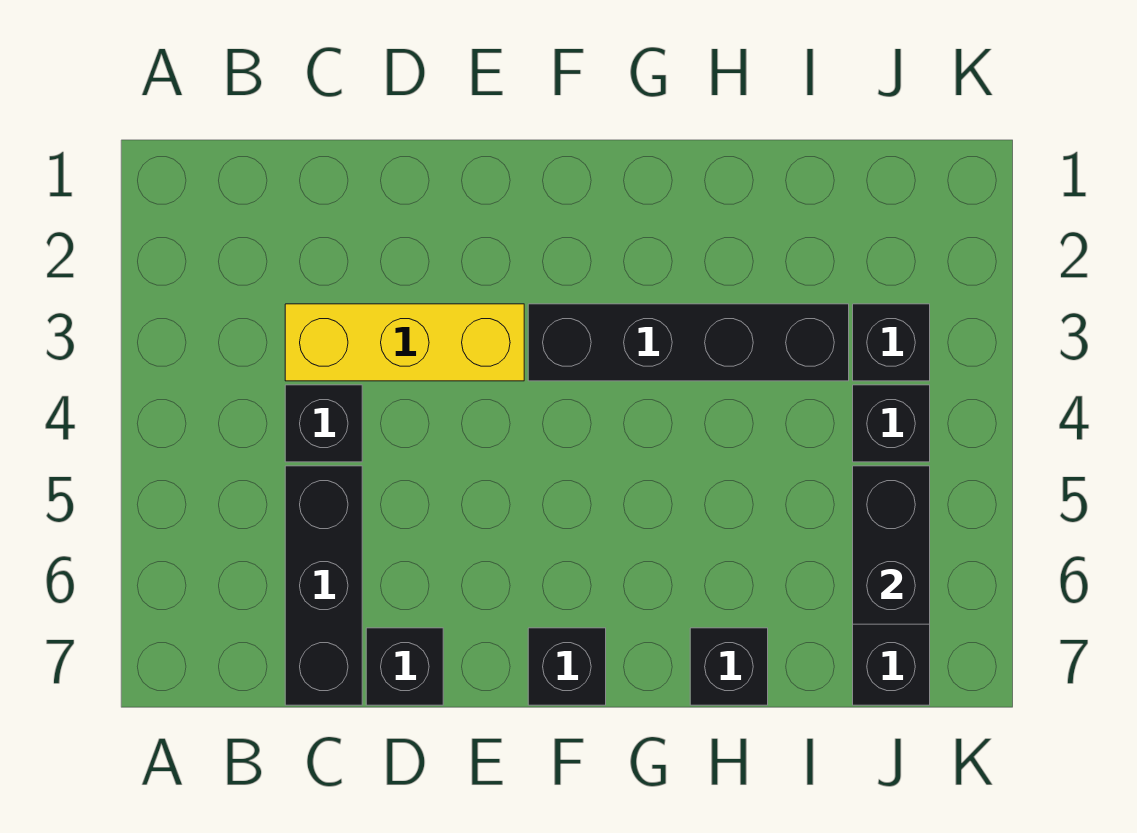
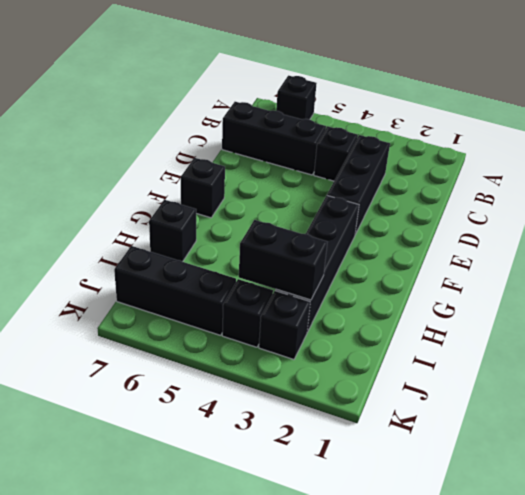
yellow brick C3:E3 level 1 -> black brick C3:E3 level 1
black brick D7 level 1 -> black brick A6 level 1
black brick J5:J6 level 2 -> black brick I3:I4 level 2

